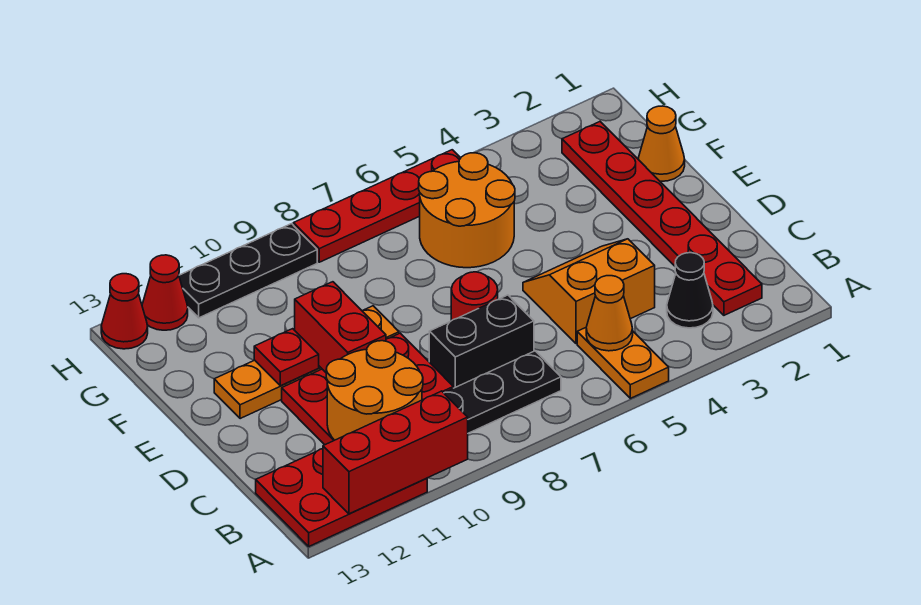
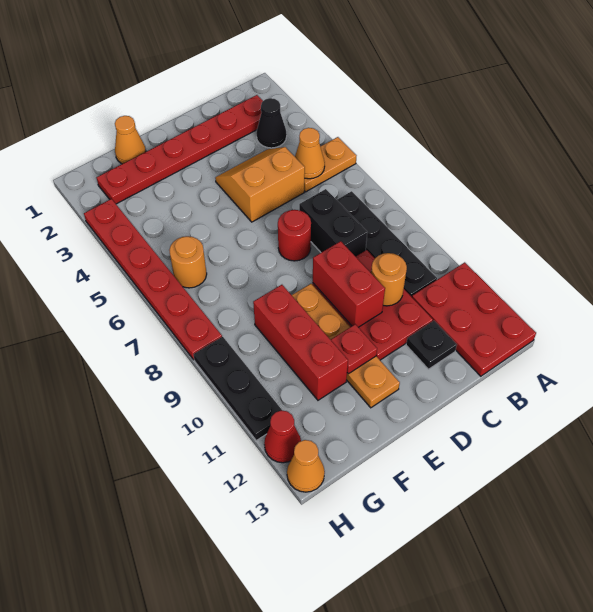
red brick A10:A12 level 2 -> red brick F9:F11 level 1
orange round brick B10:C11 level 2 -> orange round brick C10 level 2
orange slope C4:D5 level 1 top C -> orange slope C4:D5 level 1 top 5
none -> black plate C12 level 1
red brick D10:E10 level 2 -> red brick D9:D10 level 2
orange round brick F5:G6 level 1 -> orange round brick G6 level 1
red plate H5:H8 level 1 -> red plate H3:H8 level 1
red cone H13 level 1 -> orange cone H13 level 1

